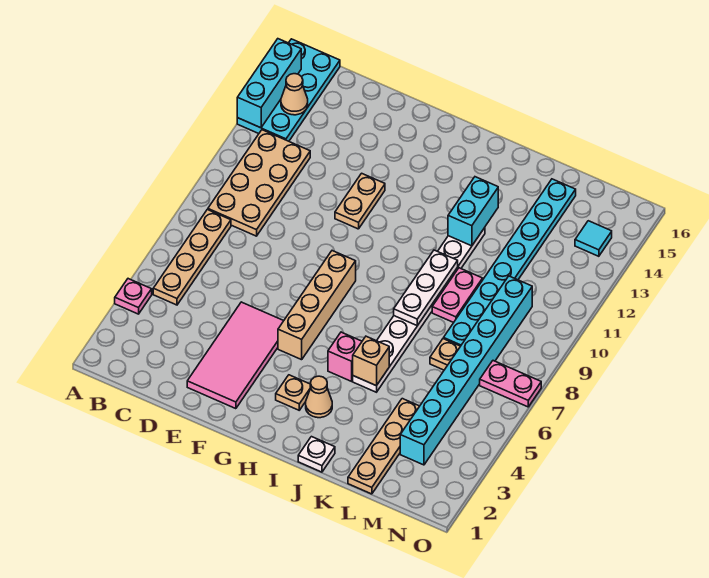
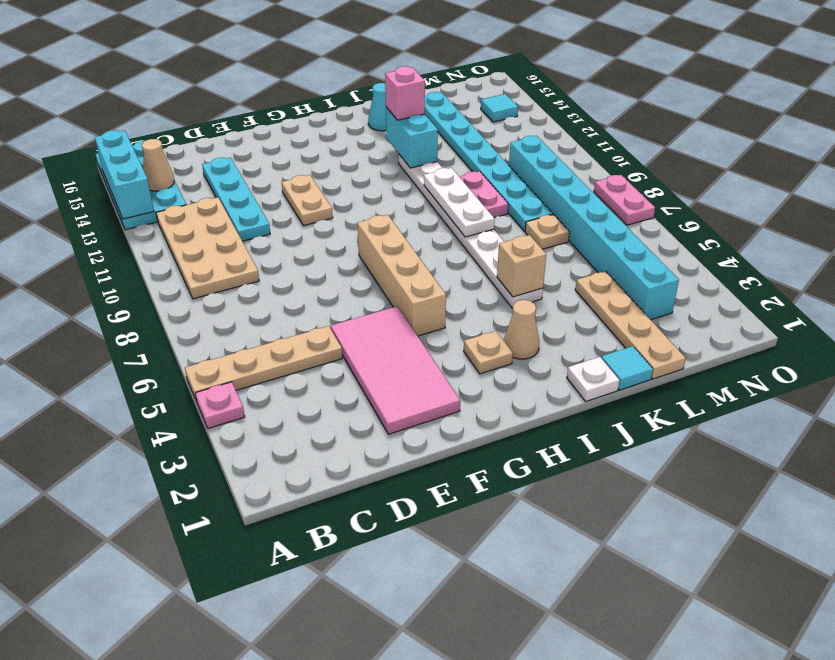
tan plate B5:B8 level 1 -> tan plate A5:D5 level 1
none -> cyan plate D11:D14 level 1
pink brick I5 level 1 -> pink brick J13 level 3
none -> cyan cone J15 level 1
none -> cyan tile K1 level 1
pink plate N7:O7 level 1 -> pink plate O7:O8 level 1

